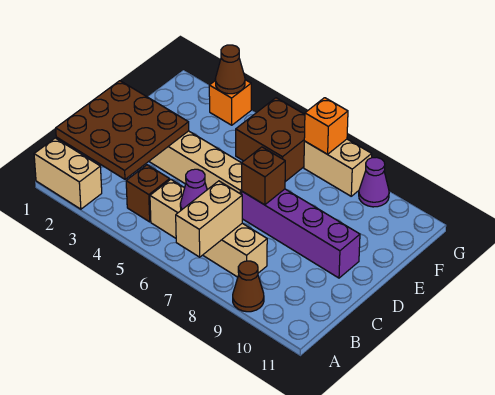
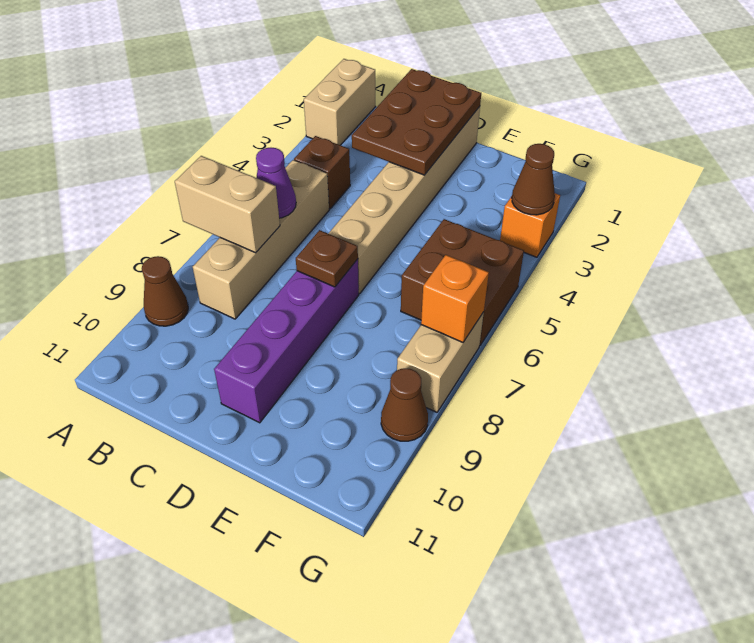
brown plate B1:D3 level 2 -> brown plate C1:D3 level 2
brown brick D7 level 2 -> brown plate D7 level 2
purple cone G9 level 1 -> brown cone G9 level 1

